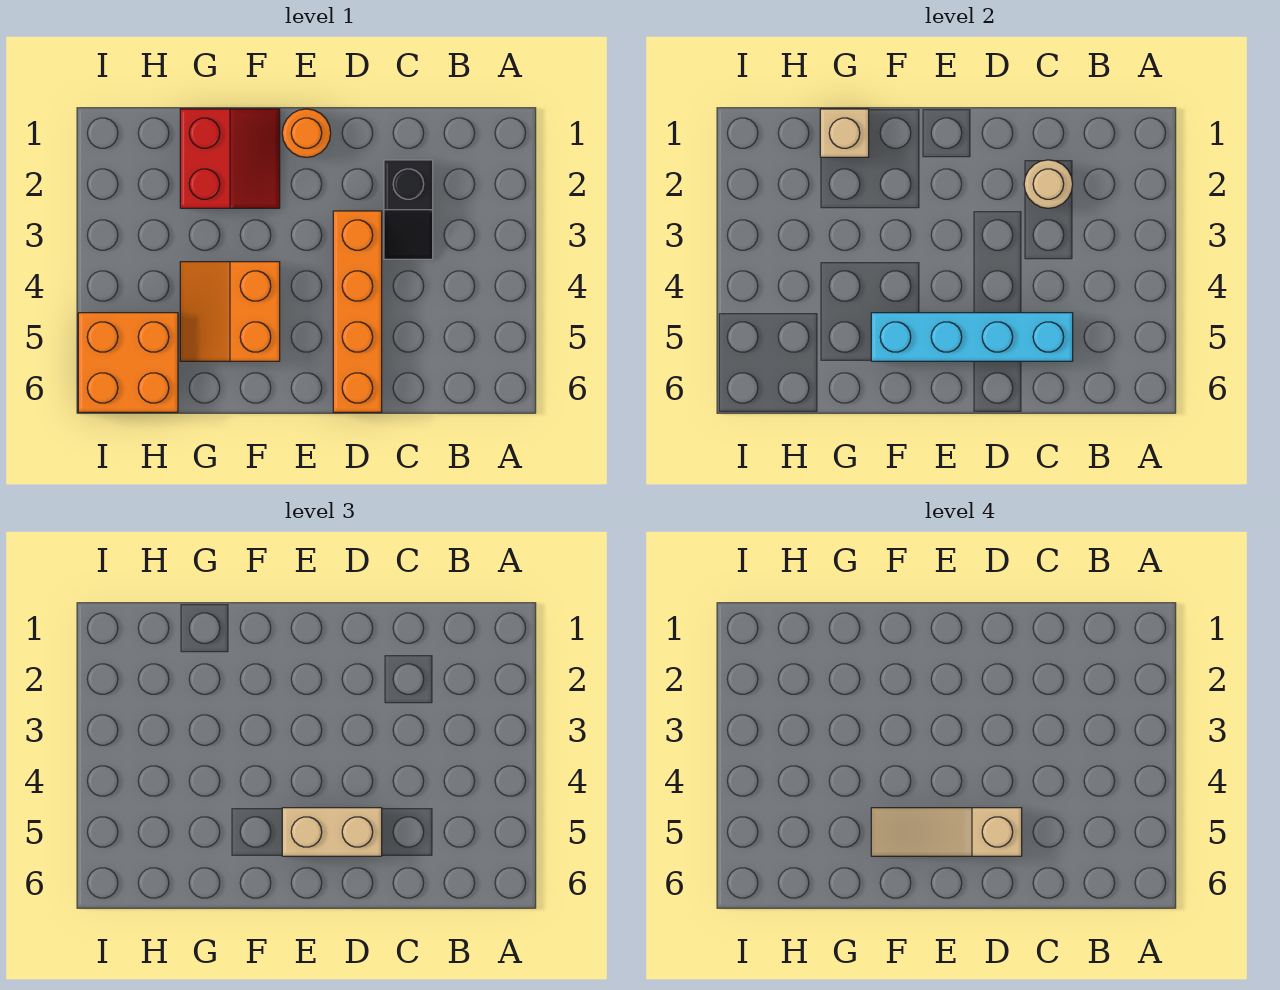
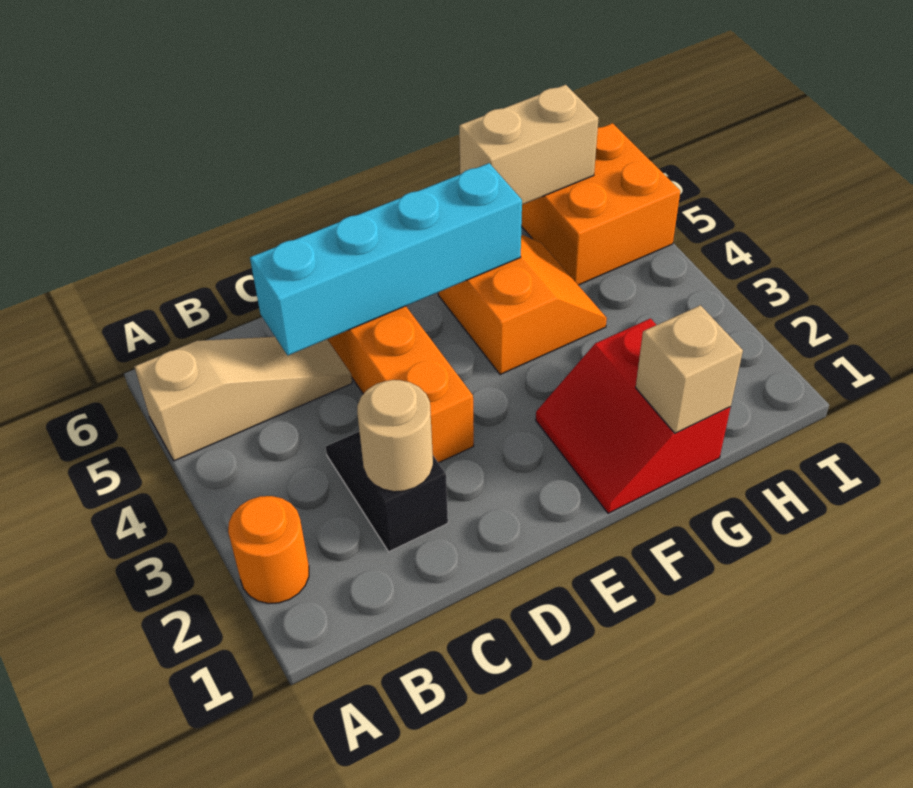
tan brick D5:E5 level 3 -> tan brick G6:H6 level 2
tan slope D5:F5 level 4 top D -> tan slope A5:C5 level 1 top A
orange round brick E1 level 1 -> orange round brick A2 level 1

